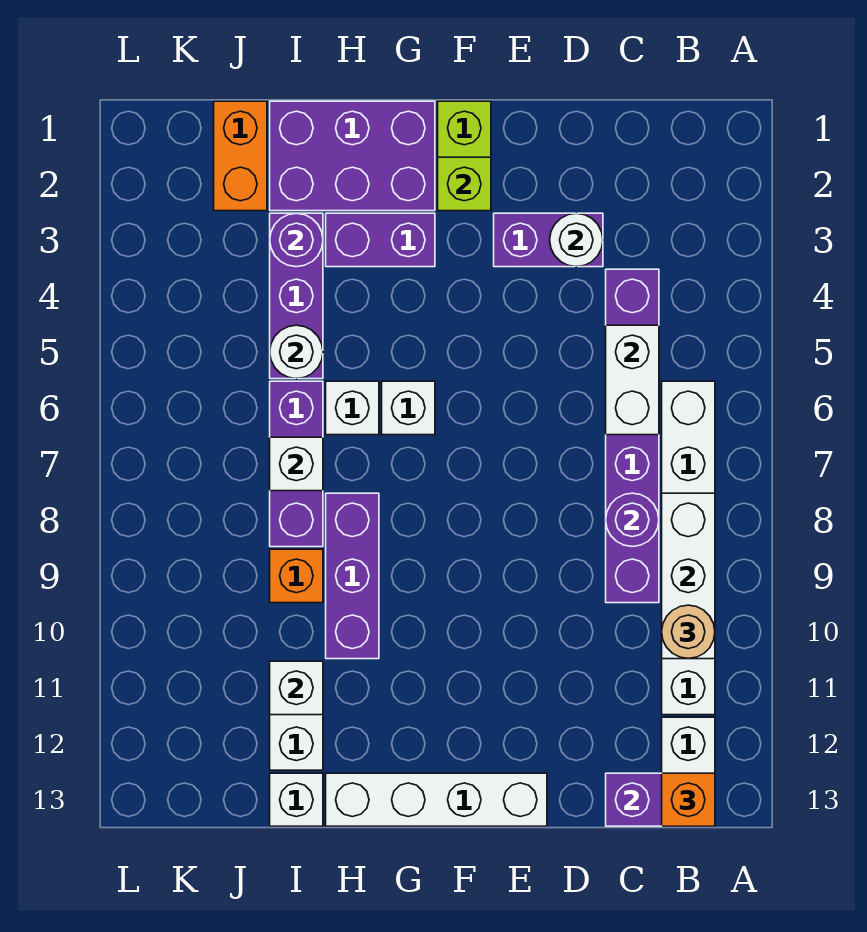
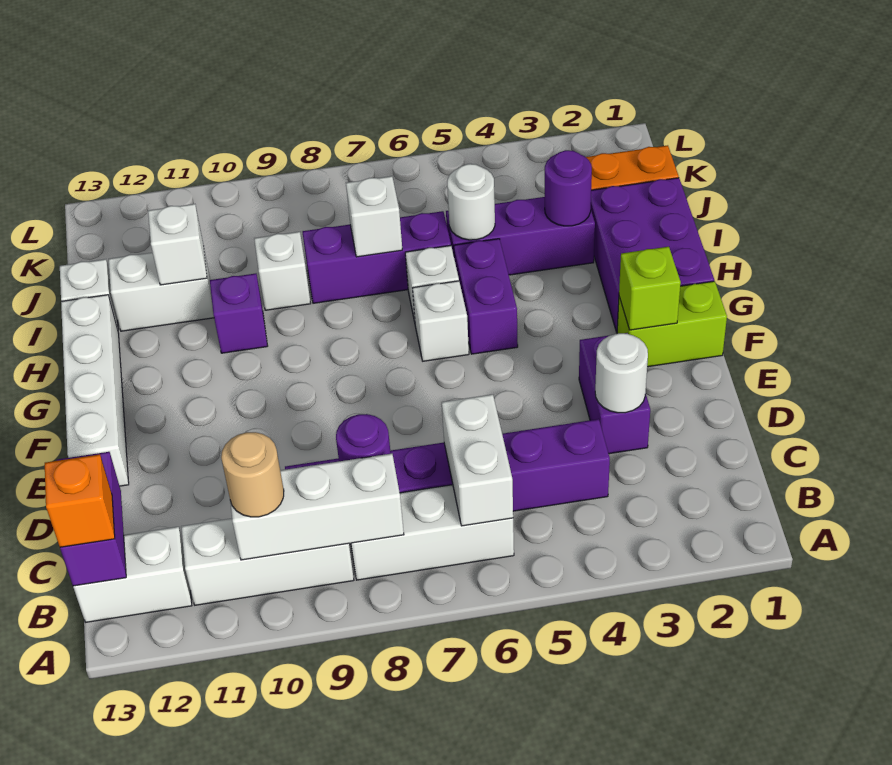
white brick C5:C6 level 2 -> white brick B6:C6 level 2
purple brick G3:H3 level 1 -> purple brick G5:H5 level 1
purple brick H8:H10 level 1 -> purple brick H10 level 1
orange brick I9 level 1 -> white brick I9 level 1

